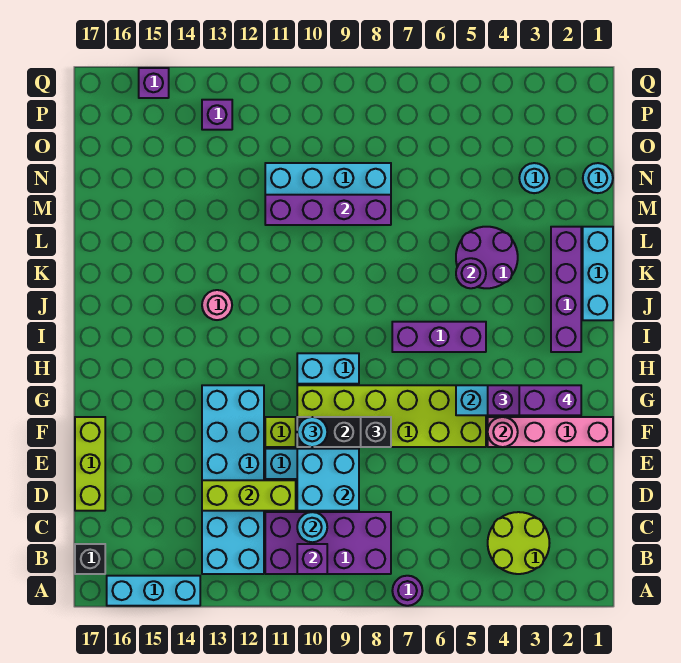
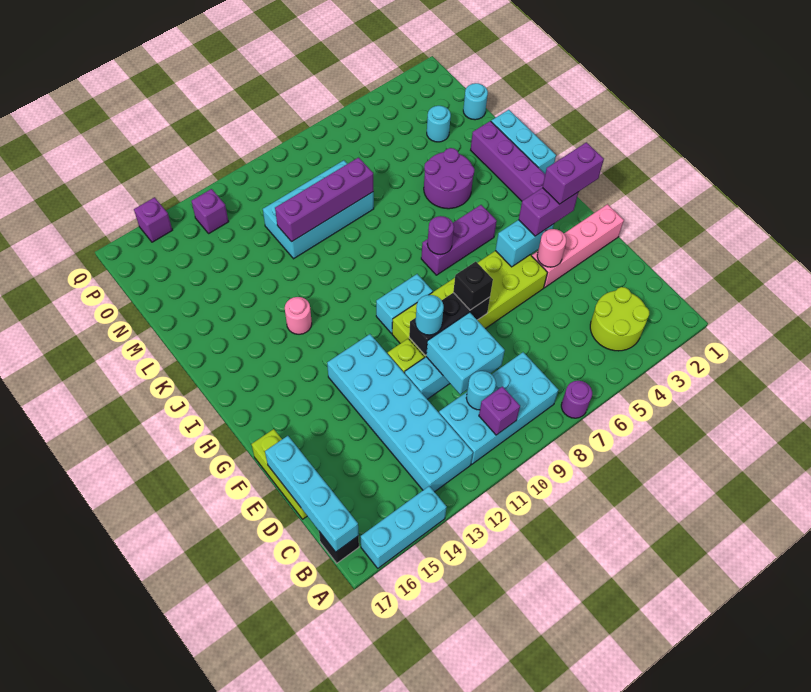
purple brick B8:C11 level 1 -> cyan brick B8:C11 level 1
none -> cyan brick B17:E17 level 2
lime brick D11:D13 level 2 -> none
purple round brick K5 level 2 -> purple round brick I7 level 2

